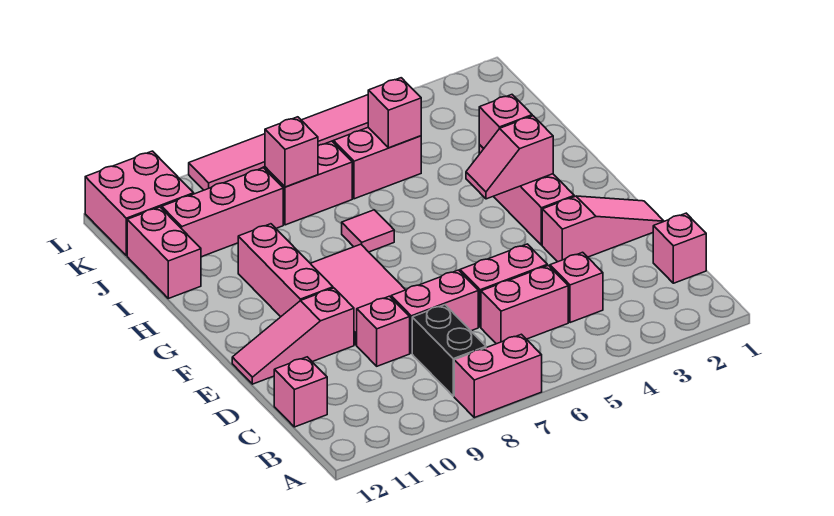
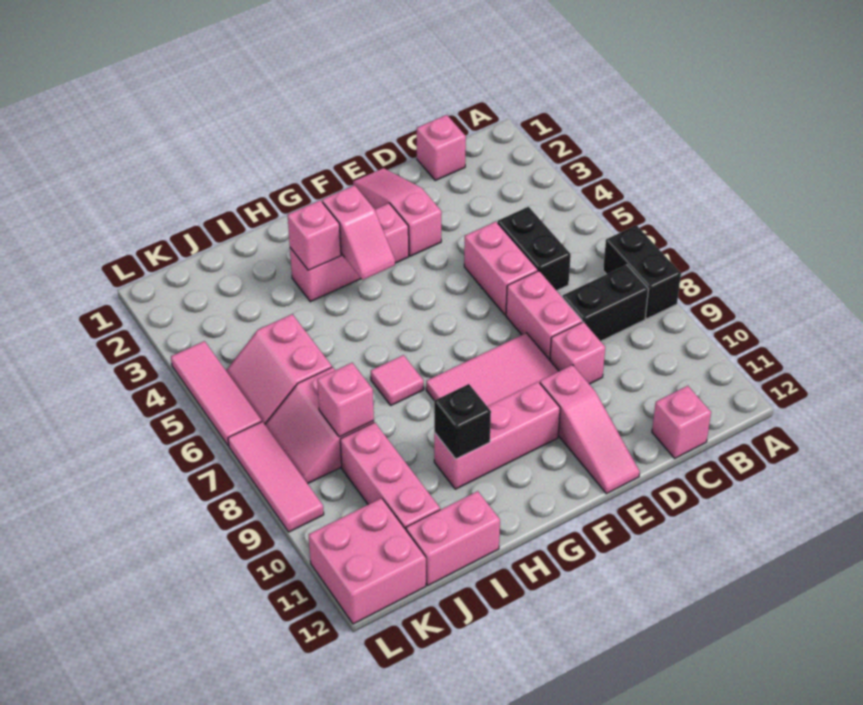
pink brick A7:A8 level 1 -> black brick A7:A8 level 1
pink brick C4 level 1 -> none
pink brick C5:C6 level 1 -> black brick C5:C6 level 1
none -> black brick H10 level 2
pink brick J5 level 2 -> none

